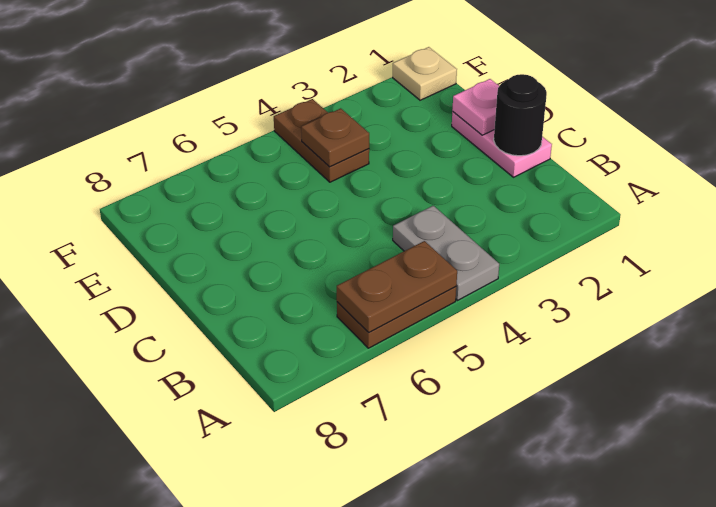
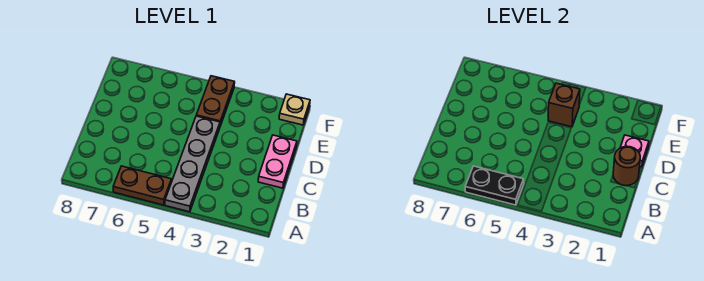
grey plate A4:B4 level 1 -> grey plate A4:D4 level 1
brown plate A5:A6 level 2 -> black plate A5:A6 level 2
black round brick C1 level 2 -> brown round brick C1 level 2
brown plate E4 level 2 -> brown brick E4 level 2

